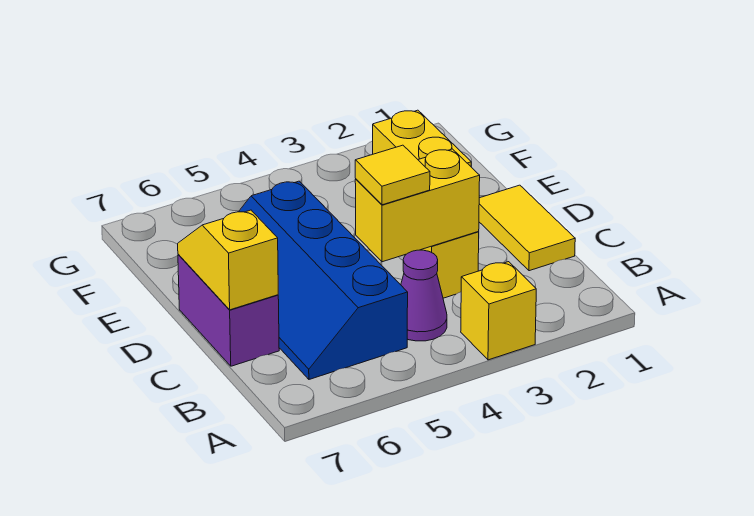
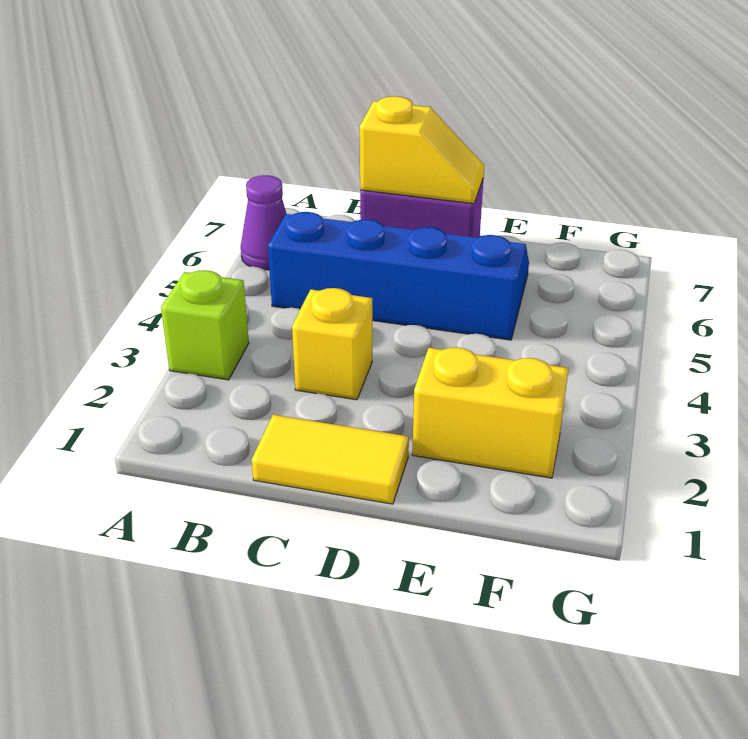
yellow brick A3 level 1 -> lime brick A3 level 1
purple cone B4 level 1 -> purple cone A6 level 1
yellow brick C3:C4 level 2 -> none
yellow tile C4 level 3 -> none

